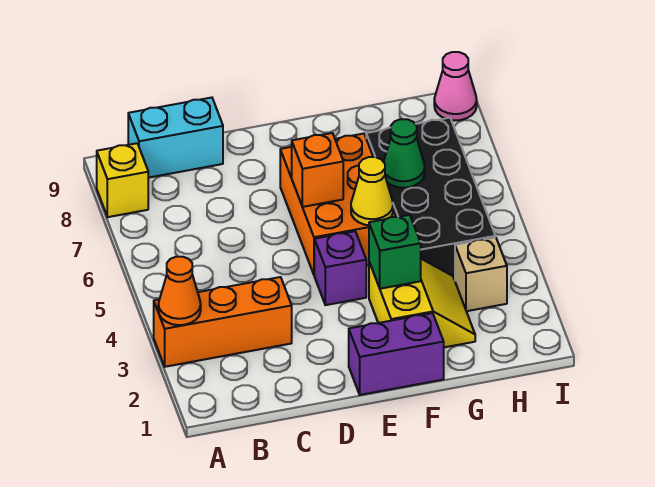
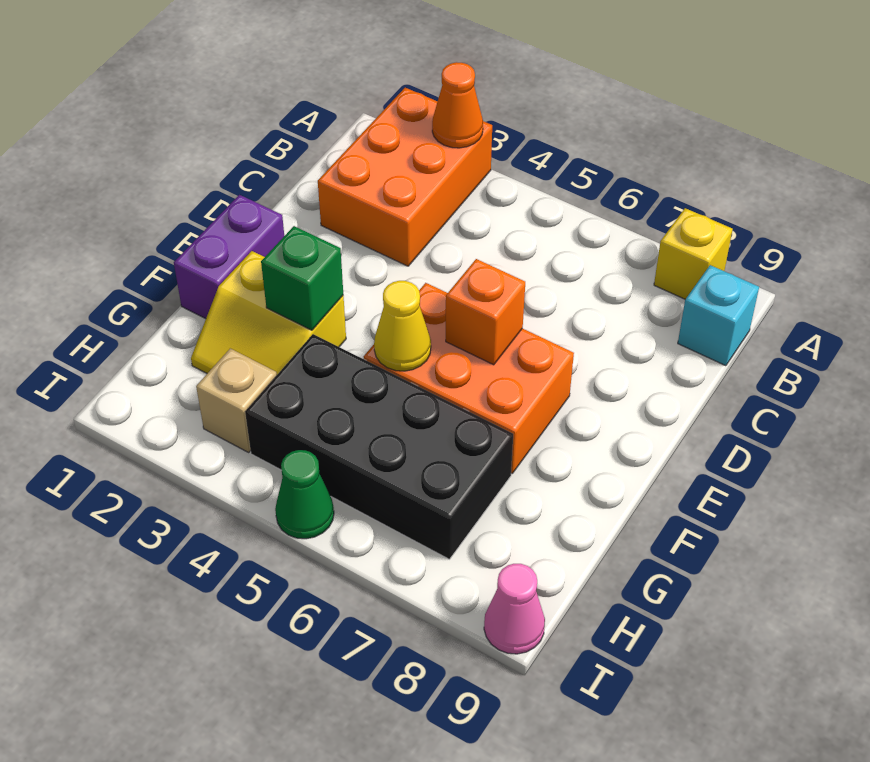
orange brick A3:C3 level 1 -> orange brick A2:C3 level 1
cyan brick B9:C9 level 1 -> cyan brick B9 level 1
purple brick E4 level 1 -> none
green cone G6 level 2 -> green cone I5 level 1

